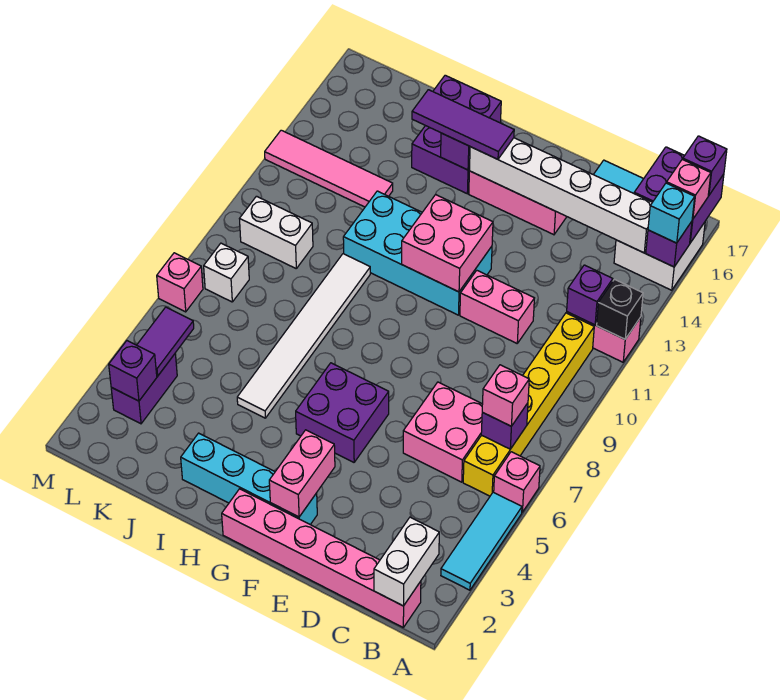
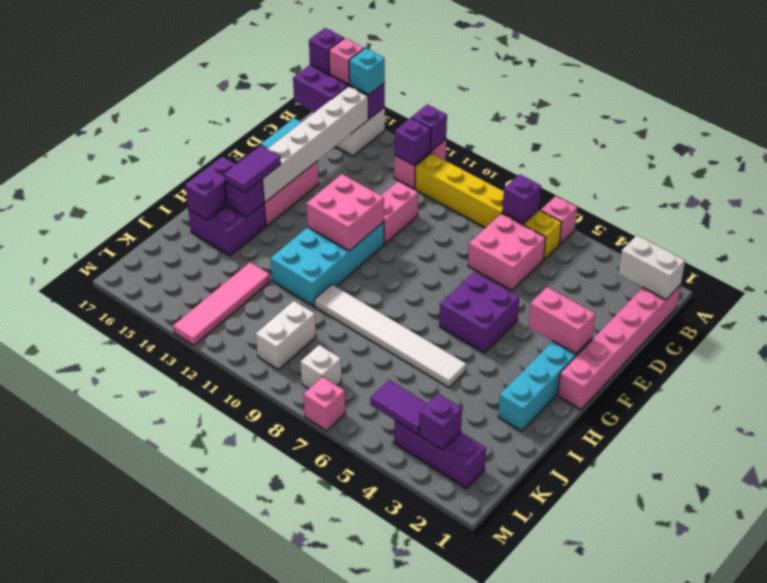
cyan tile A3:A5 level 1 -> none
black brick A12 level 2 -> purple brick A12 level 2
pink brick B7 level 3 -> none
purple tile G15:I15 level 3 -> purple tile G15:H15 level 3
purple brick L3:L4 level 1 -> purple brick L2:L4 level 1

